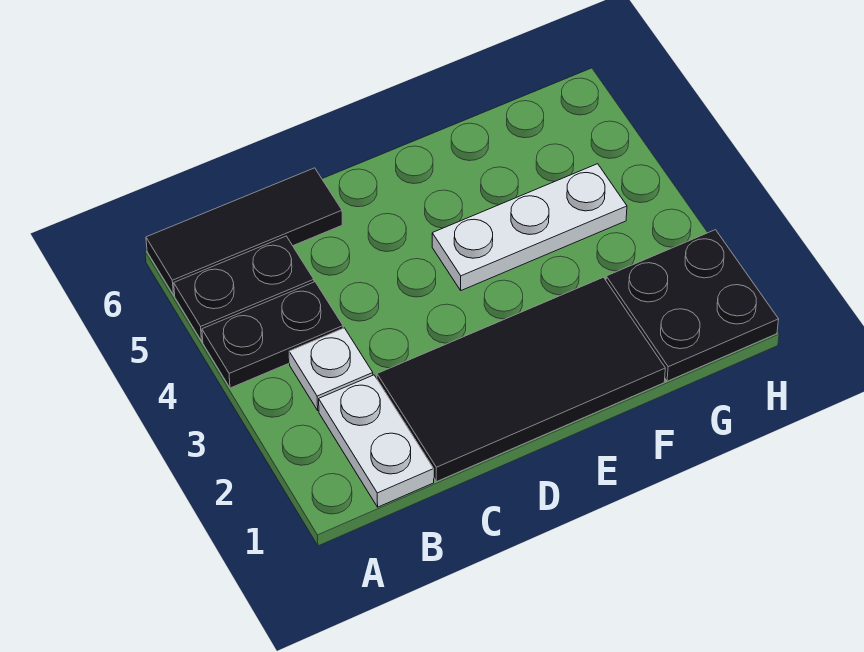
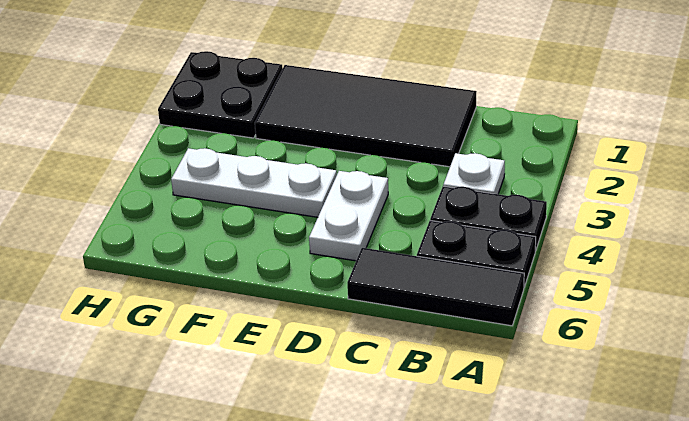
white plate B1:B2 level 1 -> white plate D4:D5 level 1

